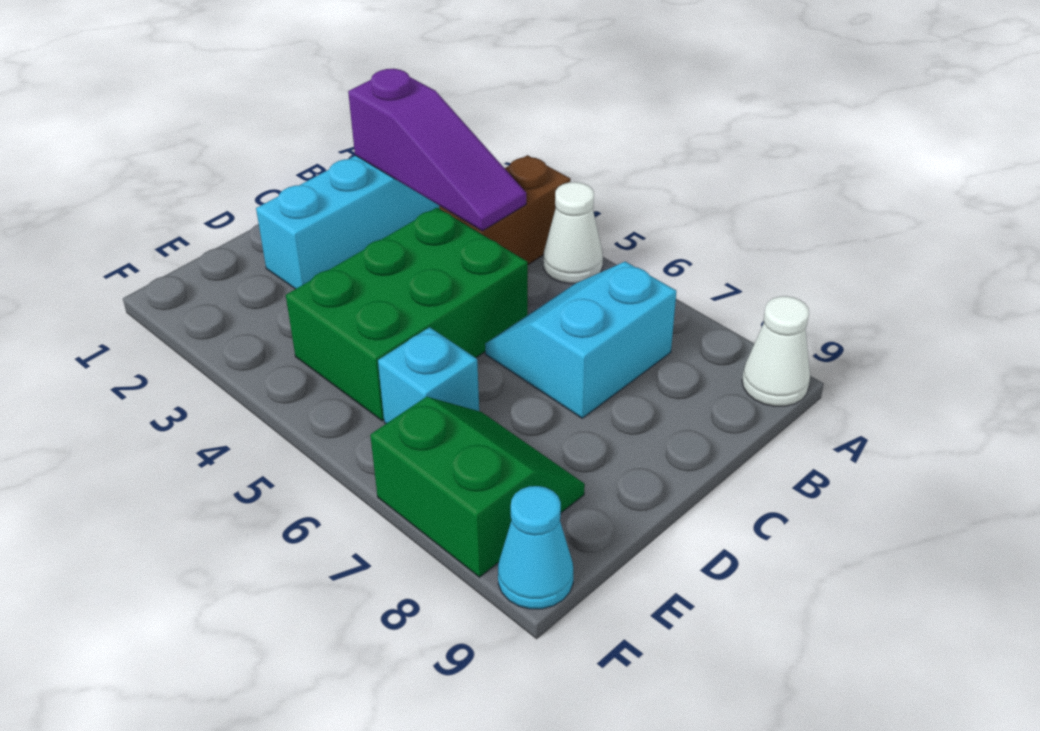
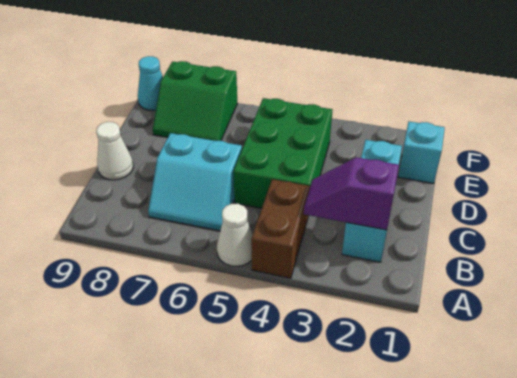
white cone A9 level 1 -> white cone C9 level 1
purple slope B2:B4 level 2 top 2 -> purple slope B2:B3 level 2 top 2
cyan slope B6:C7 level 1 top 7 -> cyan slope B6:C7 level 1 top C
cyan brick E6 level 1 -> cyan brick E1 level 1

